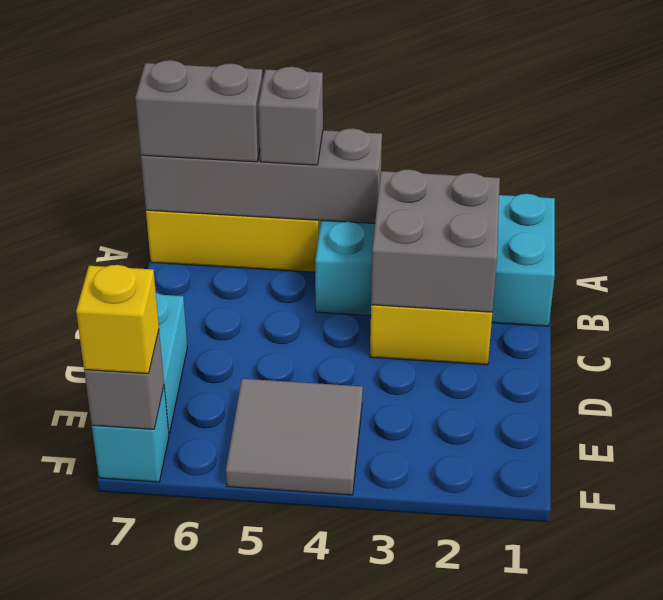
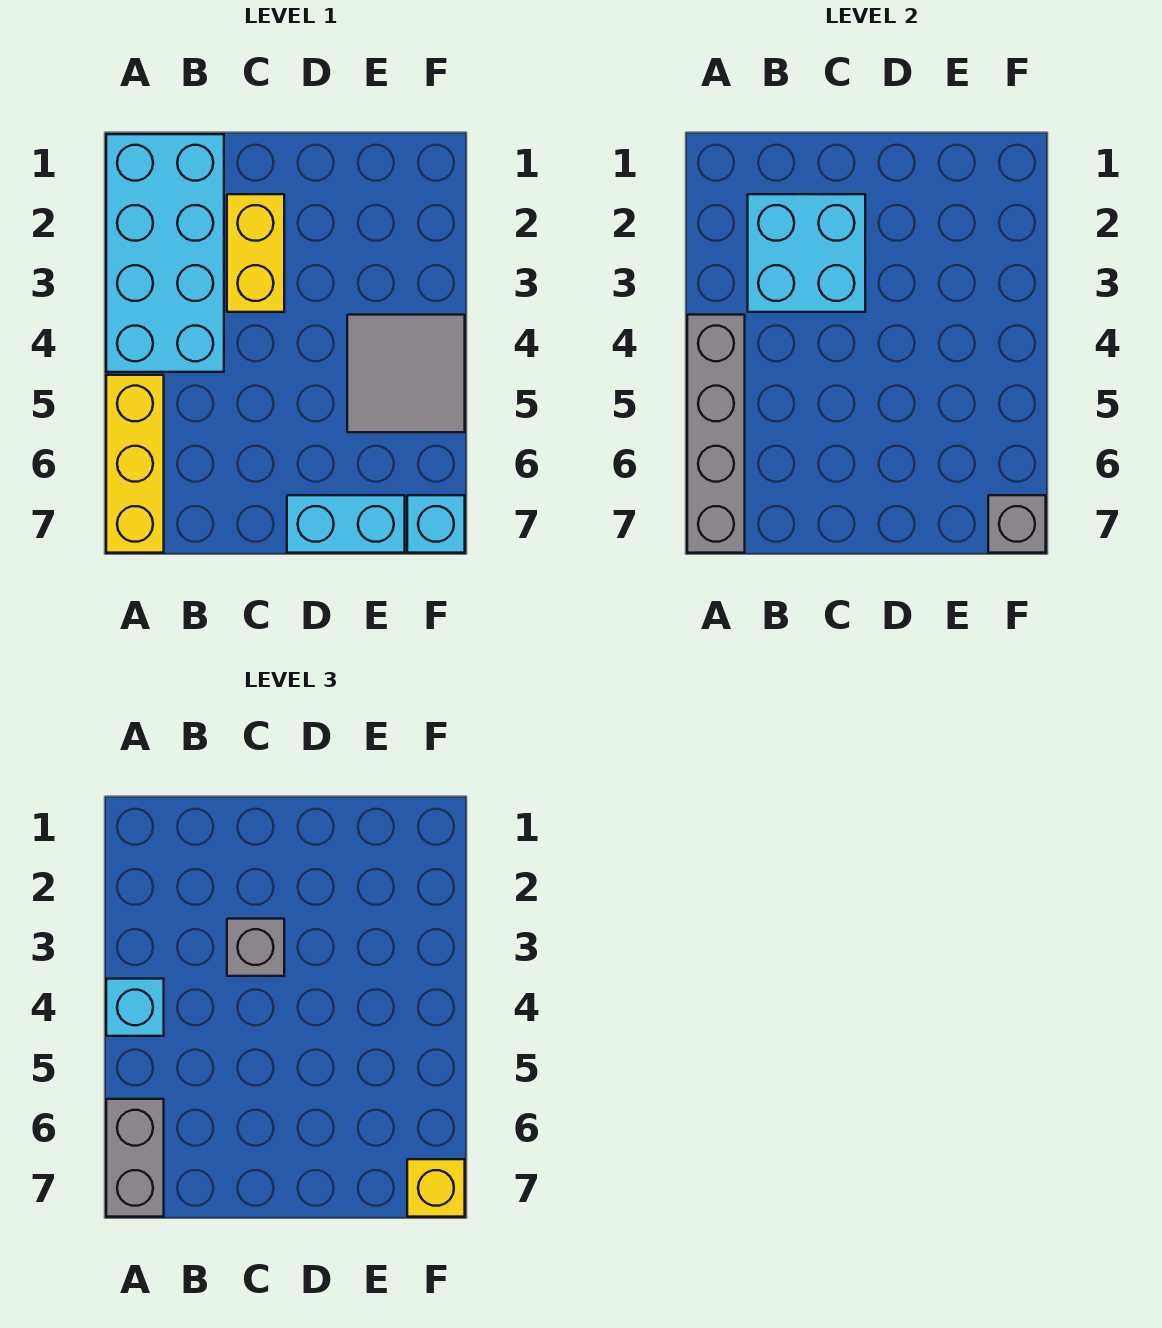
none -> cyan brick A4 level 3
grey brick A5 level 3 -> grey brick C3 level 3
grey brick B2:C3 level 2 -> cyan brick B2:C3 level 2

